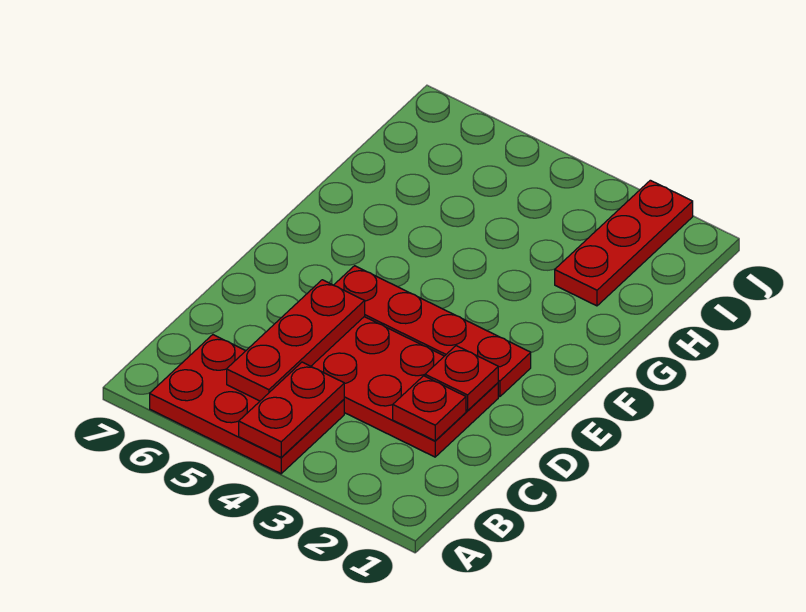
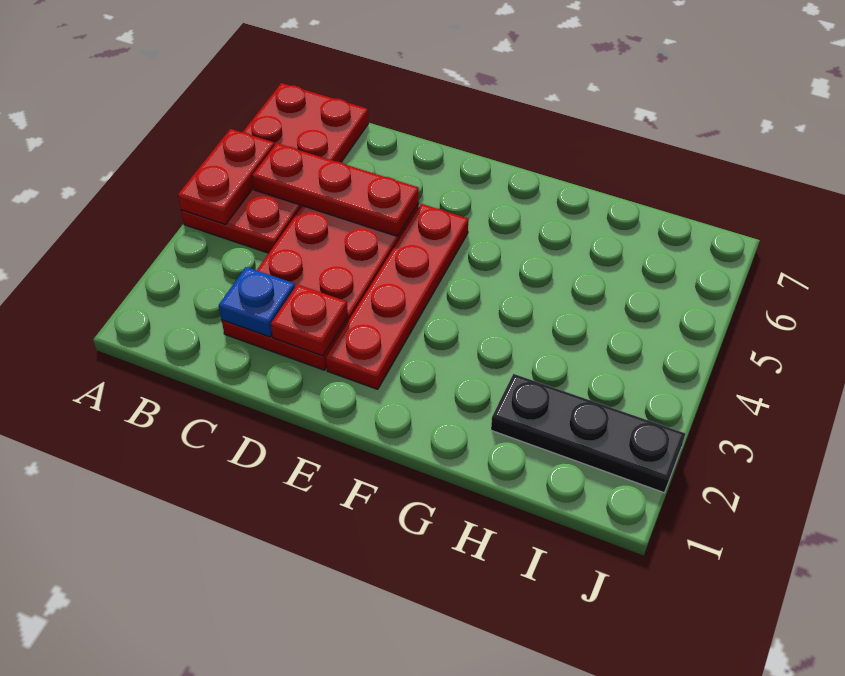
red plate A4:B6 level 1 -> red plate A4:B7 level 1
red plate A4:B4 level 2 -> red plate A4:A5 level 2
red plate C2 level 2 -> blue plate C2 level 2
red plate H2:J2 level 1 -> black plate H2:J2 level 1

